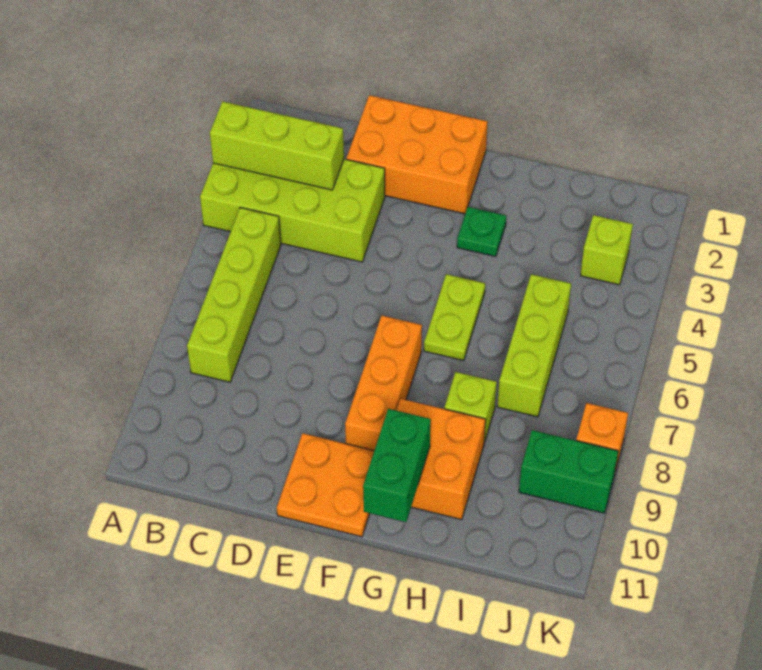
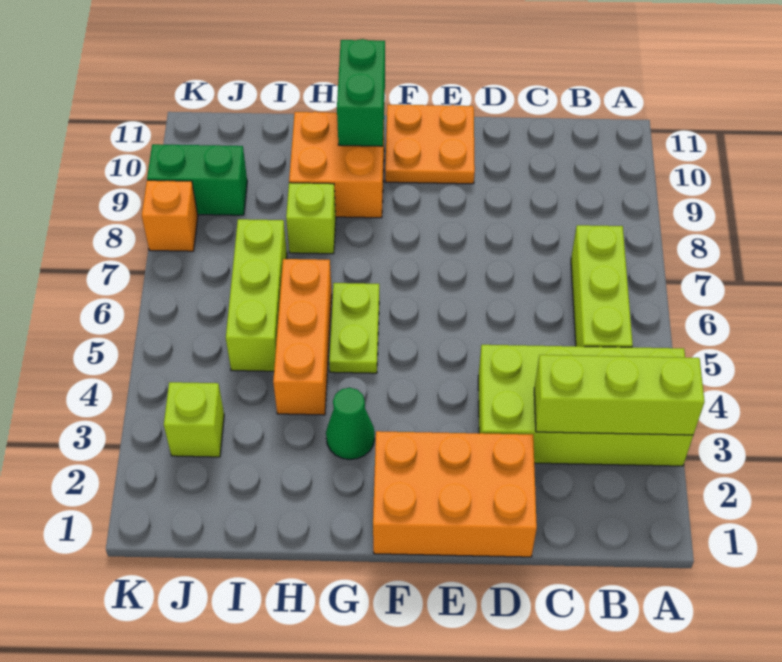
lime brick B5:B8 level 1 -> lime brick B5:B7 level 1
orange brick F7:F9 level 1 -> orange brick H4:H6 level 1
green plate G3 level 1 -> green cone G3 level 1

